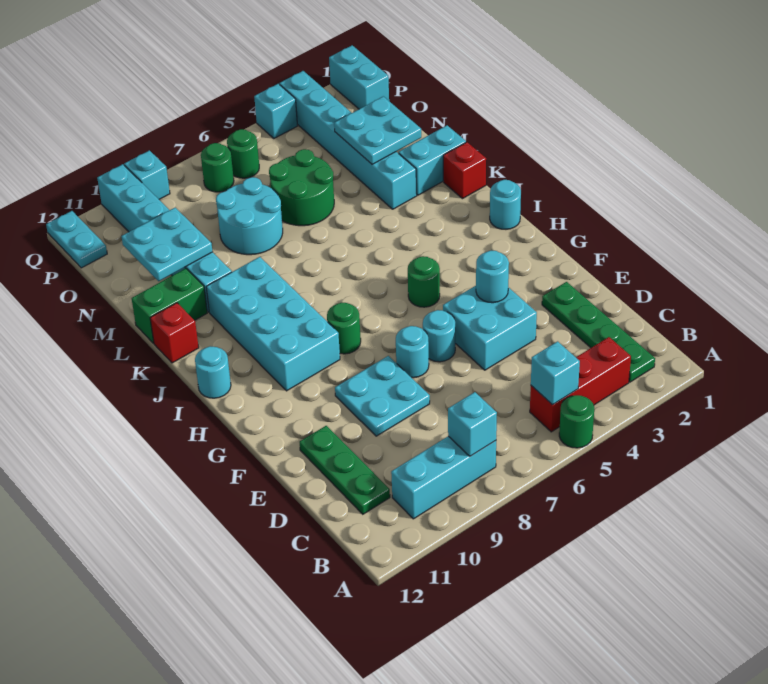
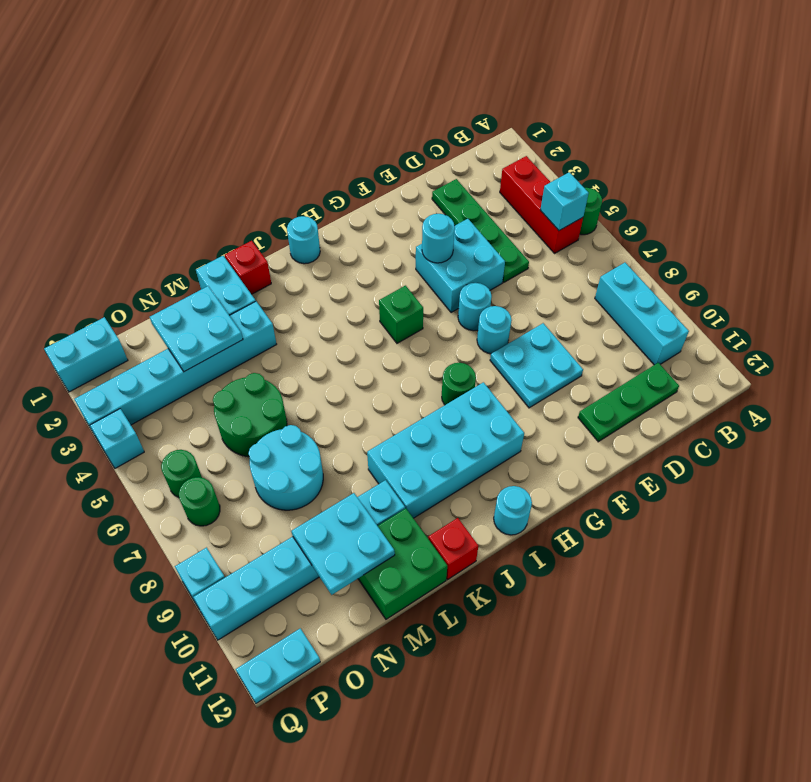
green plate B2:E2 level 1 -> green plate D2:D5 level 1
cyan brick B8 level 2 -> none
green round brick H5 level 1 -> green brick H5 level 1
green brick L11:L12 level 1 -> green brick L11:M12 level 1

